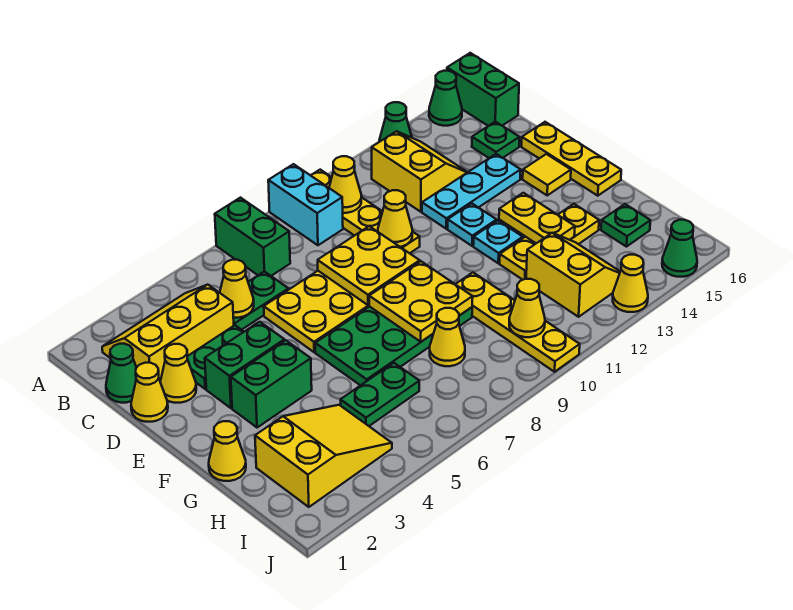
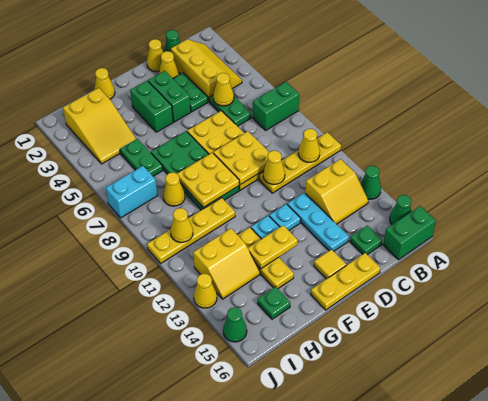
cyan brick A9:B9 level 1 -> cyan brick I7:J7 level 1

